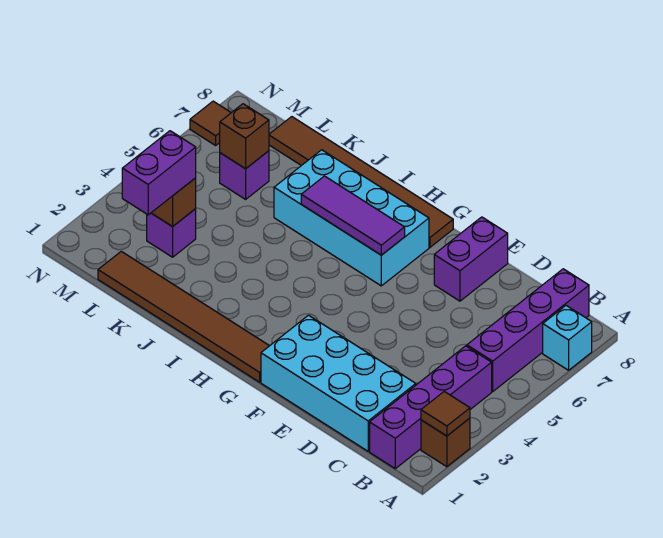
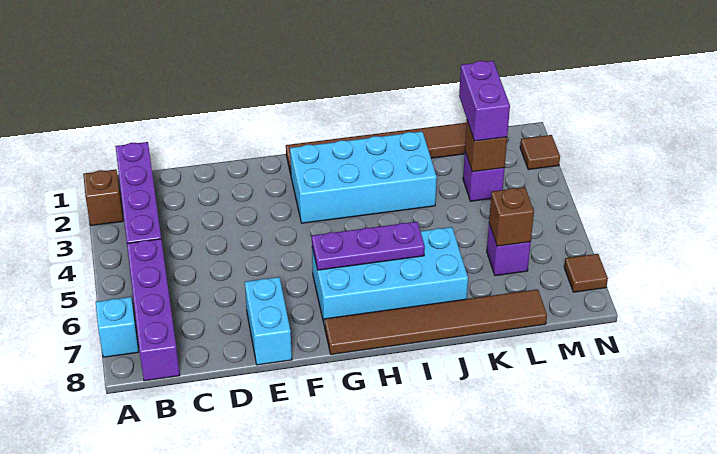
brown tile A2 level 2 -> brown tile N2 level 1
cyan brick C1:F2 level 1 -> cyan brick G2:J3 level 1
purple brick E7:E8 level 1 -> cyan brick E7:E8 level 1
purple tile G6:I6 level 2 -> purple plate G6:I6 level 2

